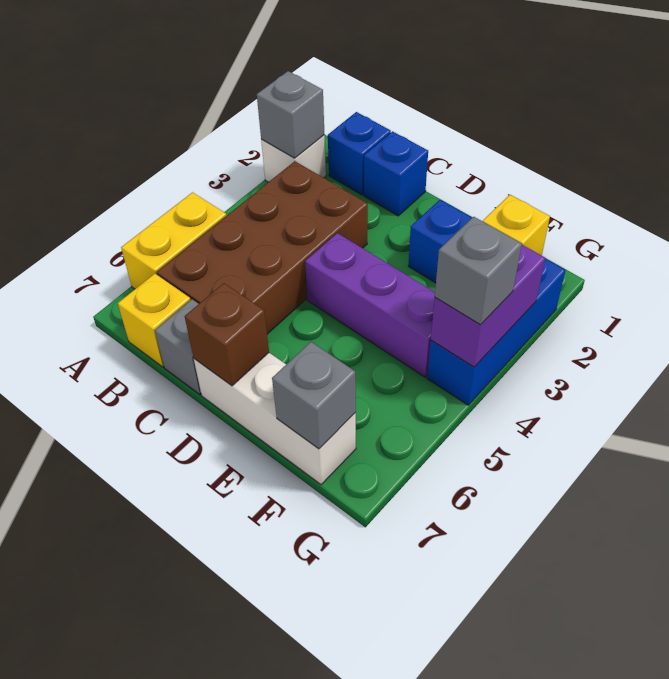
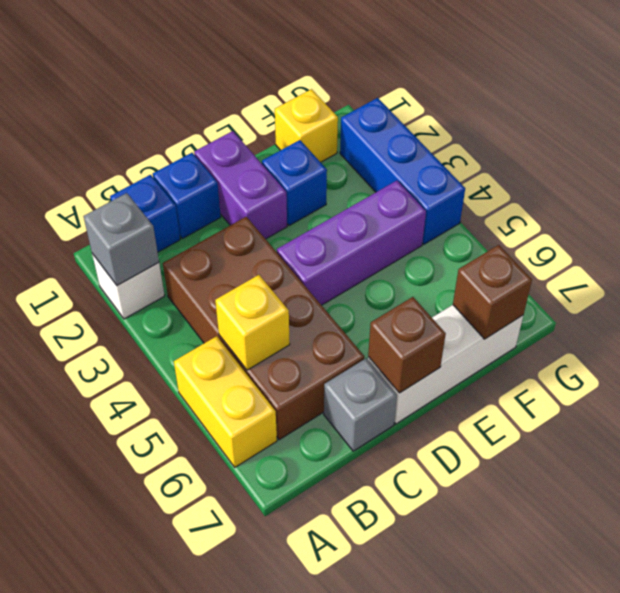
yellow brick B7 level 1 -> yellow brick B5 level 2
grey brick F7 level 2 -> brown brick F7 level 2
purple brick G3:G4 level 2 -> purple brick D1:D2 level 1
grey brick G4 level 3 -> none

